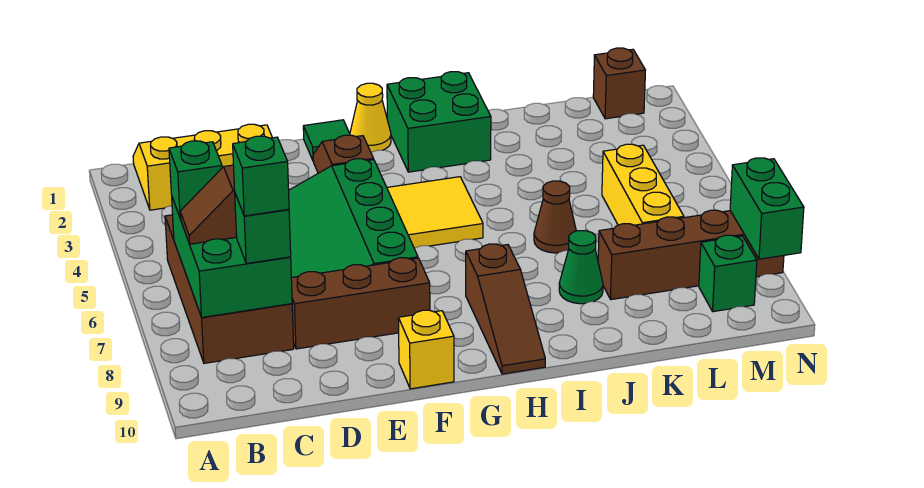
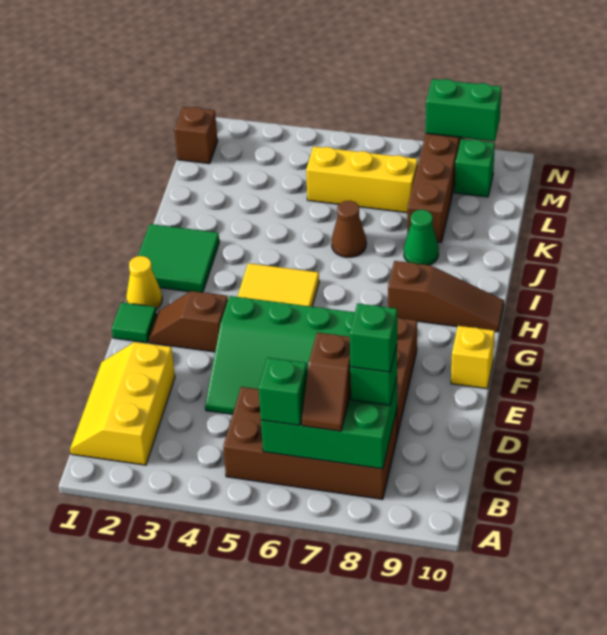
green brick H1:I2 level 1 -> green tile H1:I2 level 1

